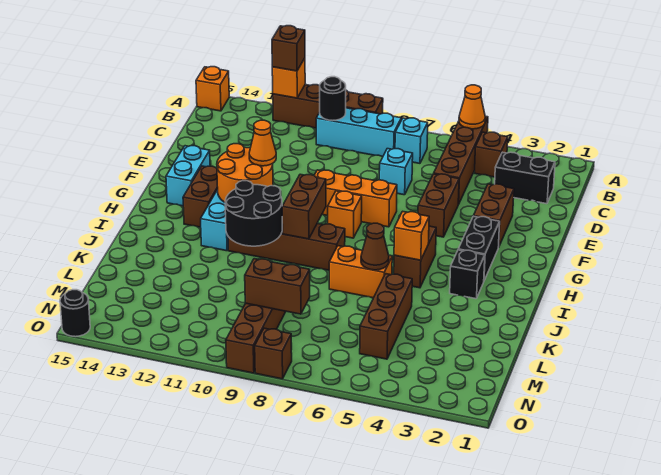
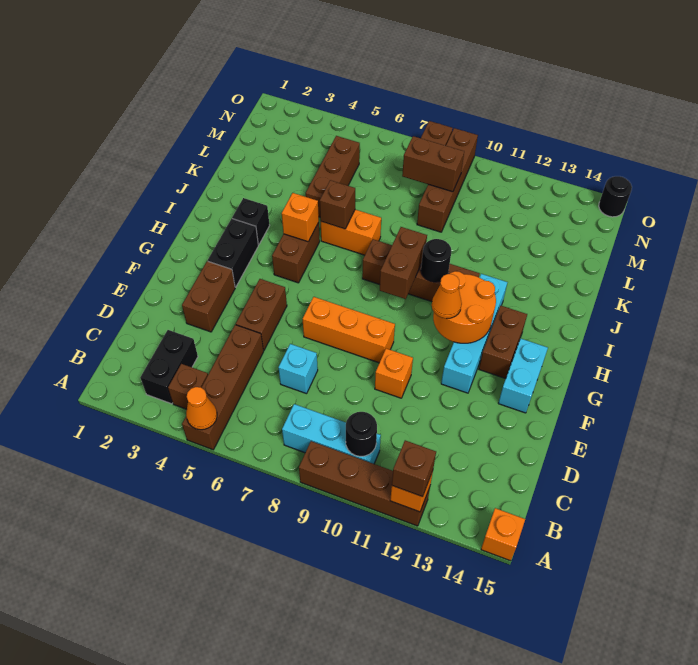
cyan brick B7 level 1 -> none
black brick C2:C3 level 1 -> black brick B3:C3 level 1
orange brick G8 level 1 -> orange brick E10 level 1
black round brick I10:J11 level 2 -> black round brick I10 level 2
brown cone J6 level 2 -> brown brick J6 level 2

